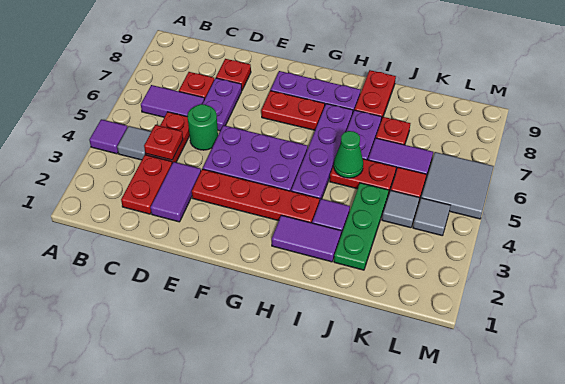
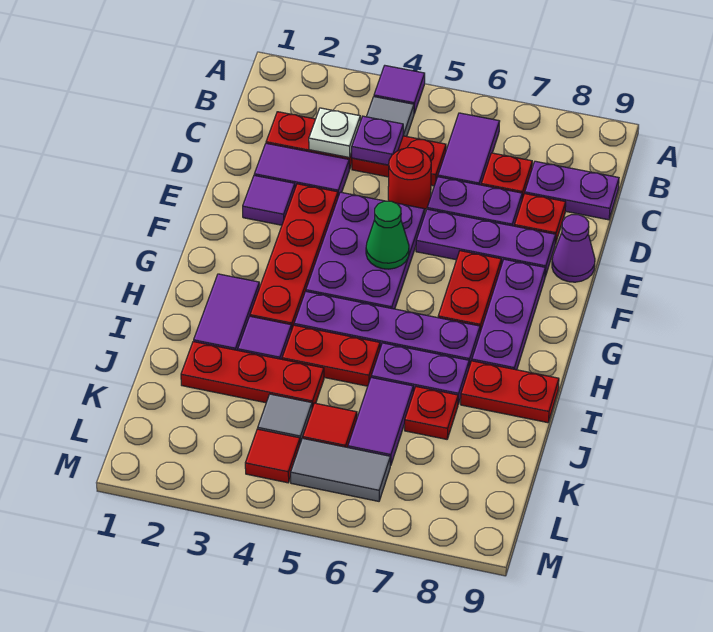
none -> white plate C3 level 2
red plate C4 level 2 -> purple plate C4 level 2
none -> purple plate C8:C9 level 1
green round brick D5 level 1 -> red round brick D5 level 1
none -> purple tile E2 level 1
none -> purple plate E6:E8 level 1
none -> purple cone E9 level 1
red plate I5:J5 level 1 -> red plate I4:I5 level 1
green cone I5 level 2 -> green cone F5 level 2
green plate J2:J4 level 1 -> red plate J2:J4 level 1
grey tile L4 level 1 -> red tile L4 level 1
grey tile L5:M6 level 1 -> grey tile L5:L6 level 1

